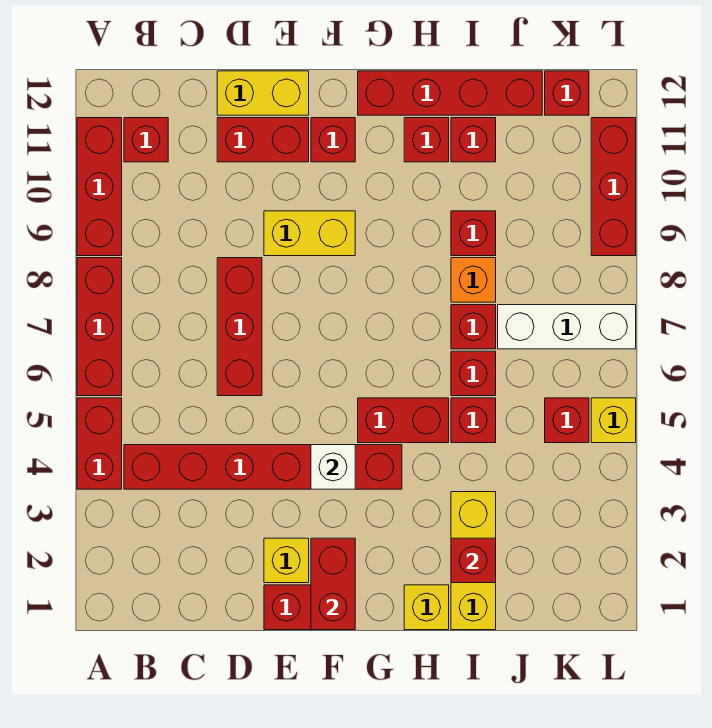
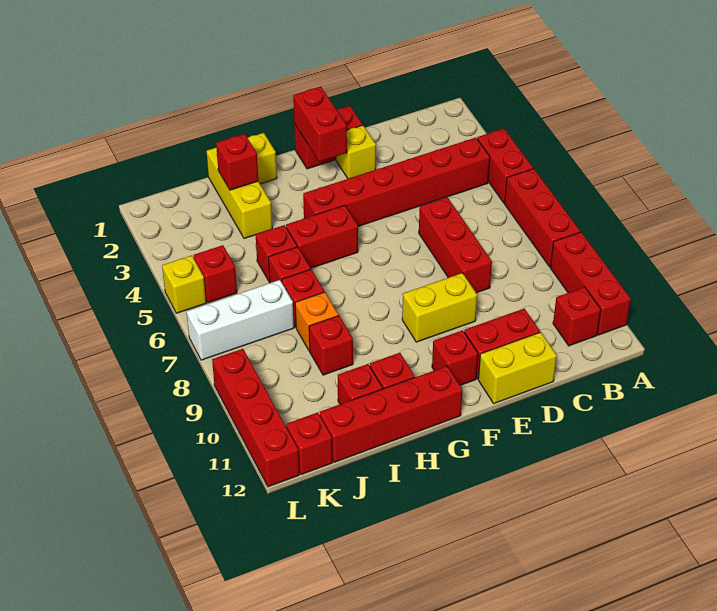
white brick F4 level 2 -> none
red brick L9:L11 level 1 -> red brick L9:L12 level 1

